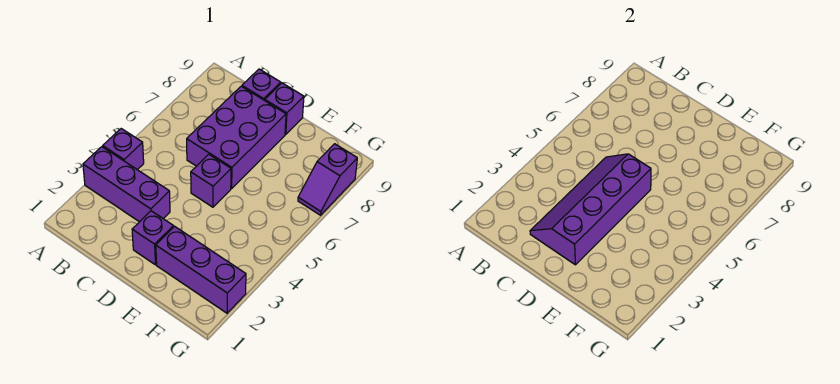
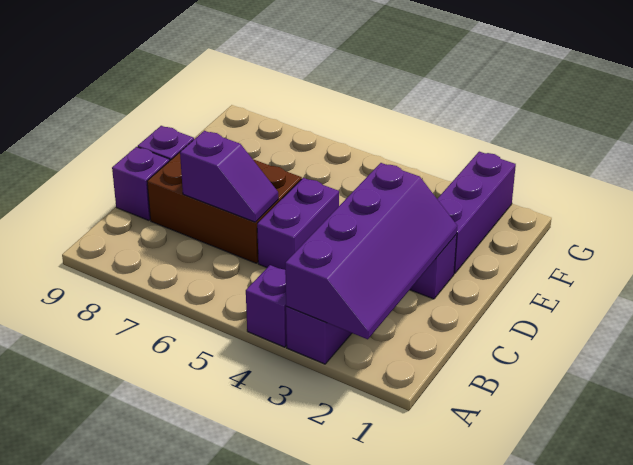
purple slope C2:D5 level 2 top D -> purple slope A2:D3 level 2 top 3
purple brick C6:D8 level 1 -> brown brick C6:D8 level 1
purple brick D5 level 1 -> purple brick C5:D5 level 1
purple slope G7:G8 level 1 top 8 -> purple slope C6:C7 level 2 top 7

